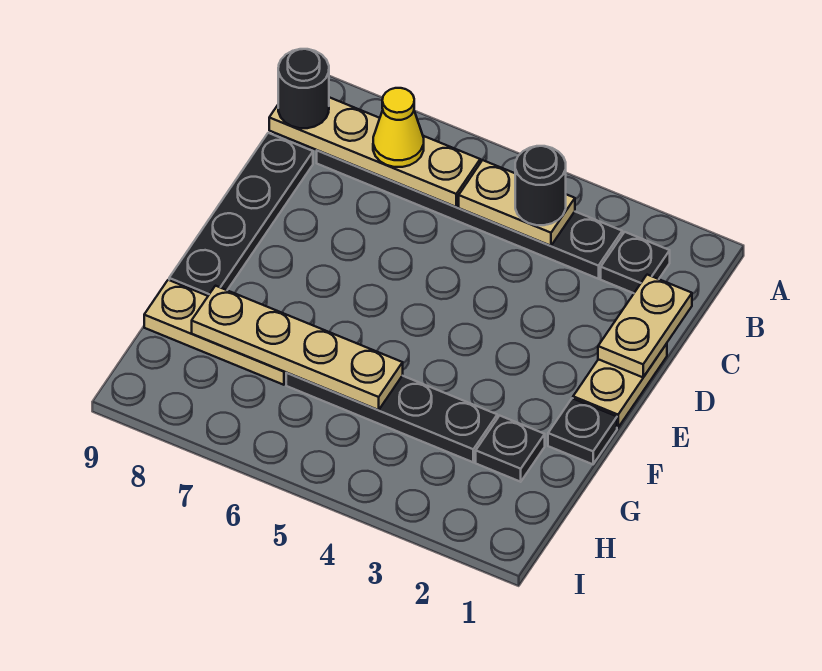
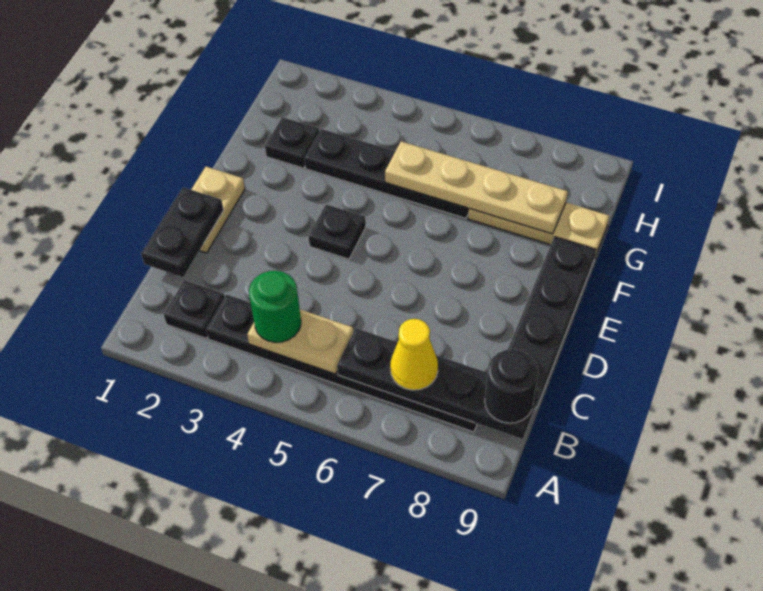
black round brick B4 level 3 -> green round brick B4 level 3
tan plate B6:B9 level 2 -> black plate B6:B9 level 2
tan plate C1:D1 level 2 -> black plate C1:D1 level 2
black plate F1 level 1 -> black plate E4 level 1

